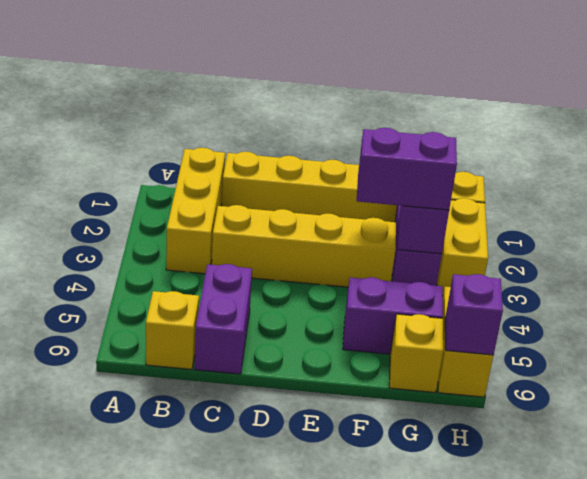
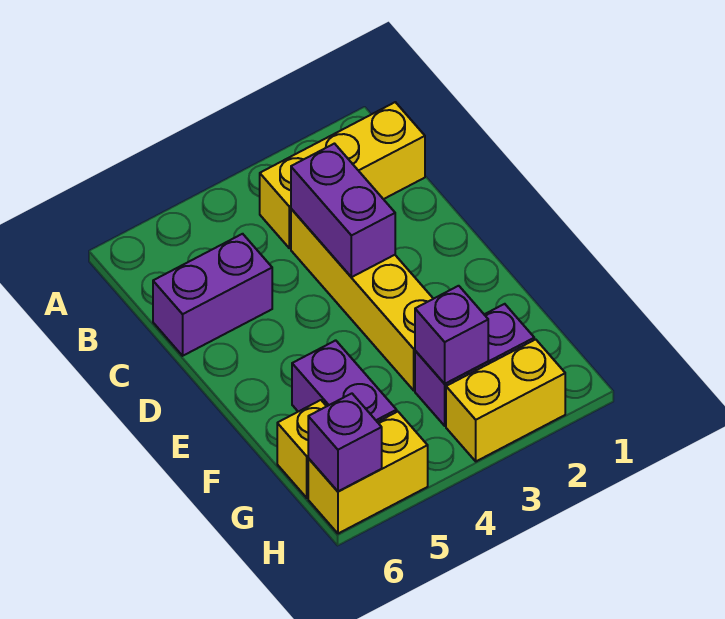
yellow brick B6 level 1 -> none
yellow brick C1:H1 level 1 -> none
purple brick F3:G3 level 3 -> purple brick C3:D3 level 2

